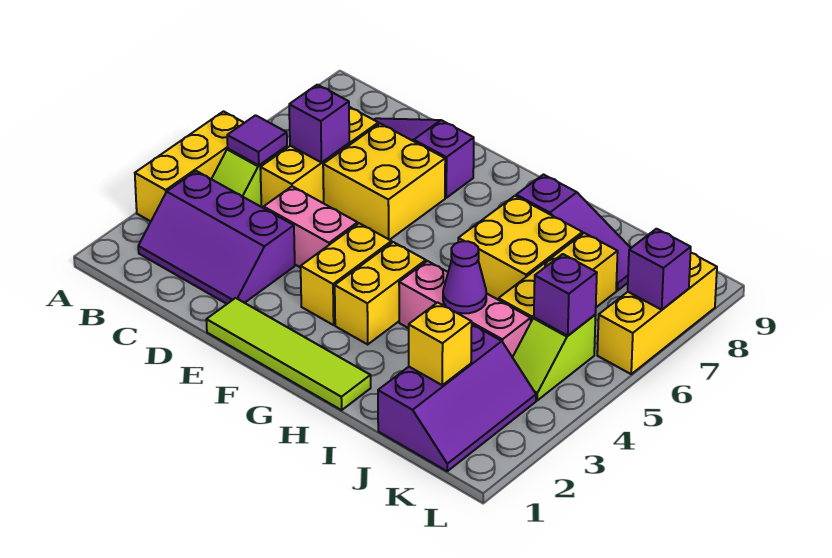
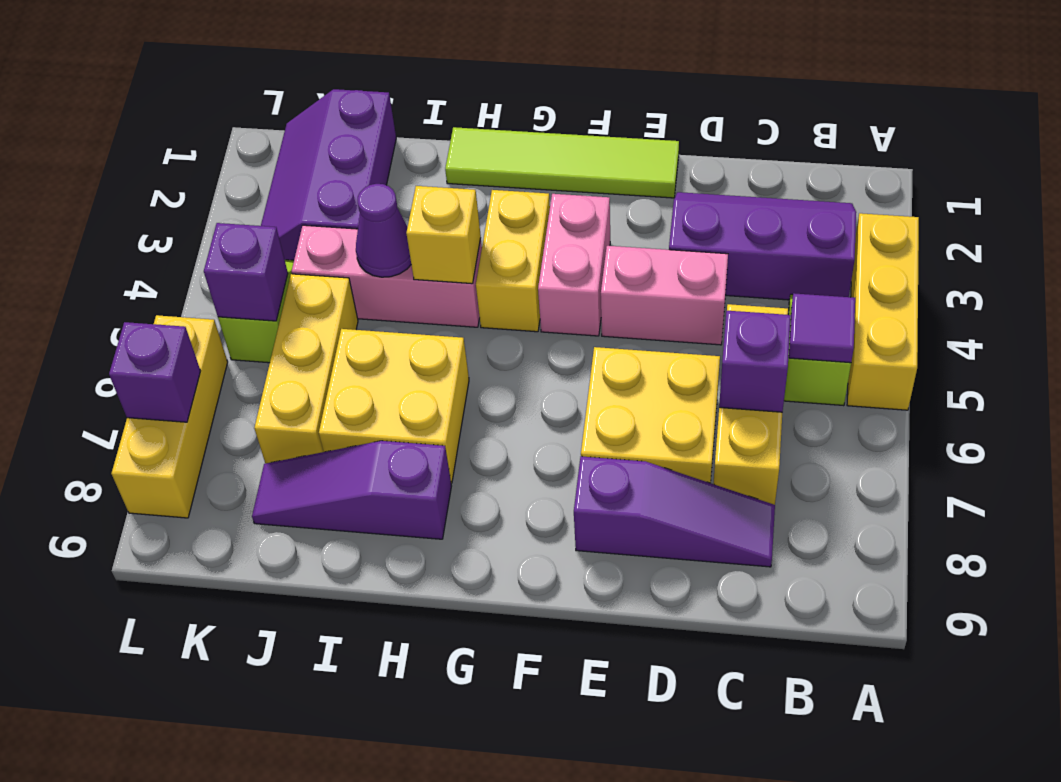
yellow brick F3:F4 level 1 -> pink brick F3:F4 level 1
yellow brick J2 level 2 -> yellow brick H4 level 2

